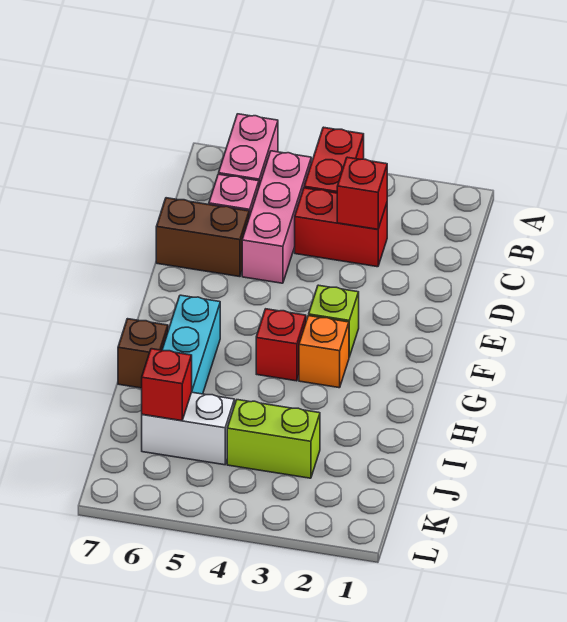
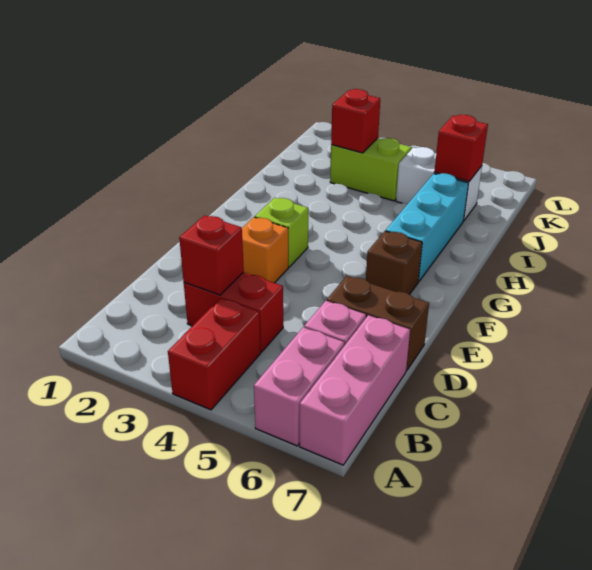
pink brick B5:D5 level 1 -> pink brick A7:C7 level 1
orange brick G3 level 1 -> orange brick E3 level 1
red brick G4 level 1 -> red brick J3 level 2
brown brick H7 level 1 -> brown brick F6 level 1

